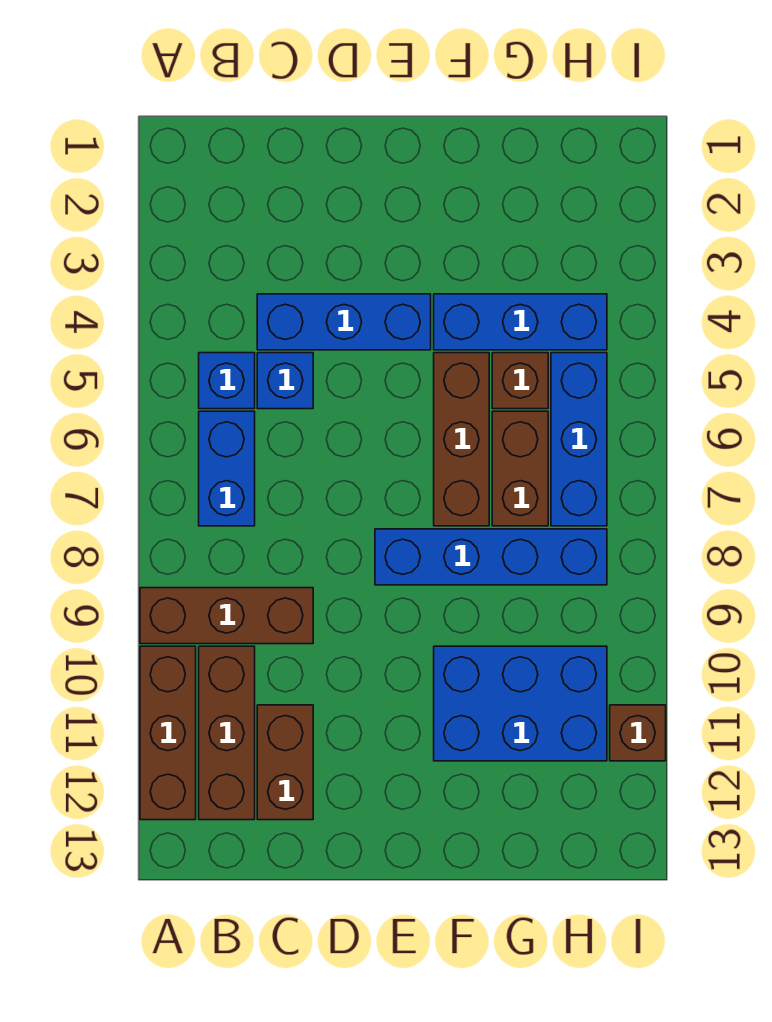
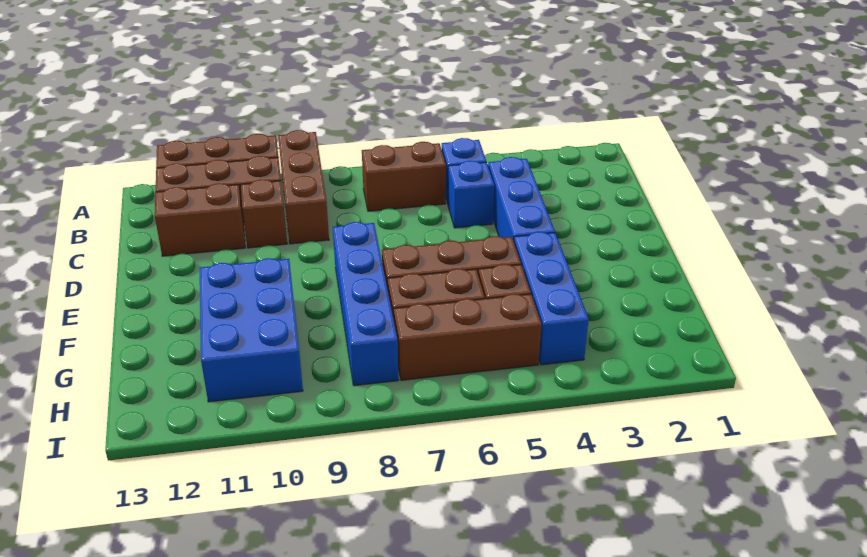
blue brick B6:B7 level 1 -> brown brick B6:B7 level 1
blue brick H5:H7 level 1 -> brown brick H5:H7 level 1
brown brick I11 level 1 -> brown brick C10 level 1

